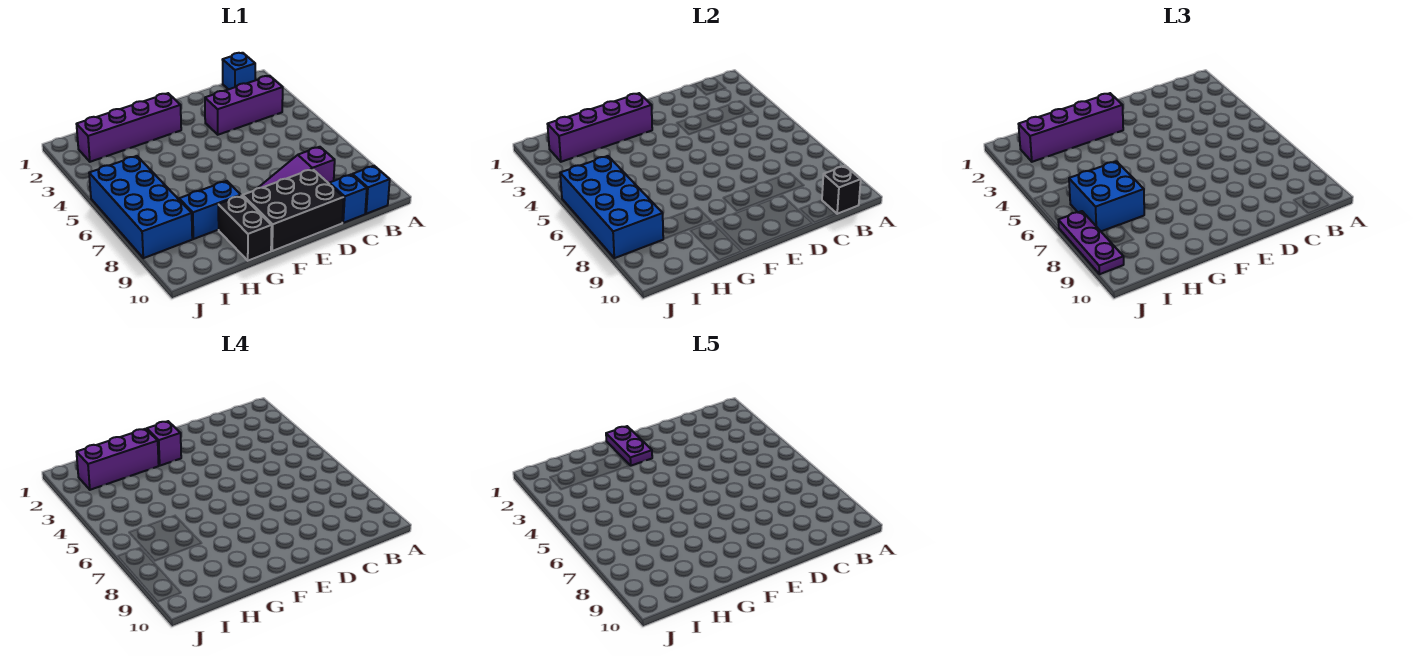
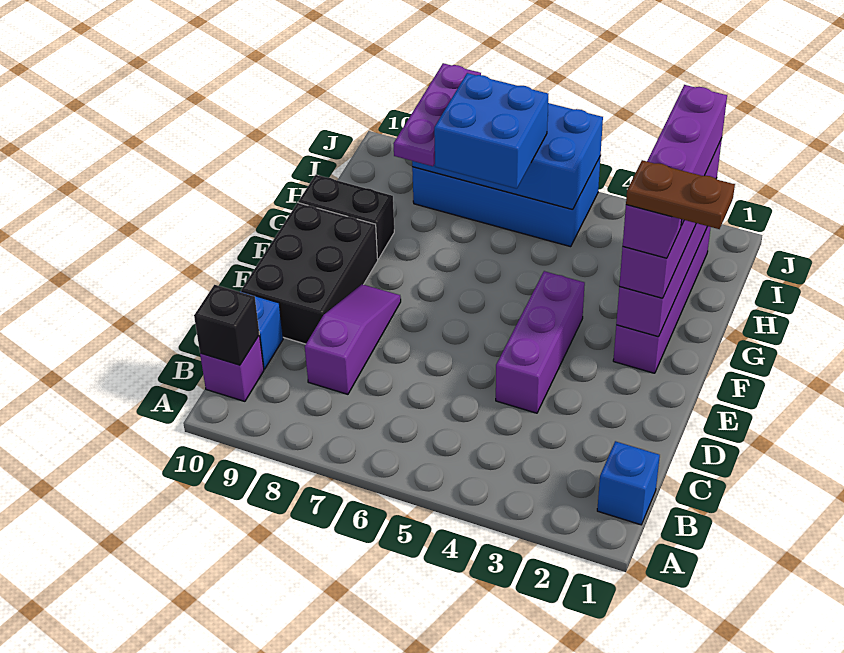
purple brick B3:D3 level 1 -> purple brick D4:F4 level 1
blue brick B10 level 1 -> purple brick B10 level 1
purple plate F1:F2 level 5 -> brown plate F1:F2 level 5
blue brick G8:H8 level 1 -> none
purple plate J7:J9 level 3 -> purple plate H8:J8 level 3

